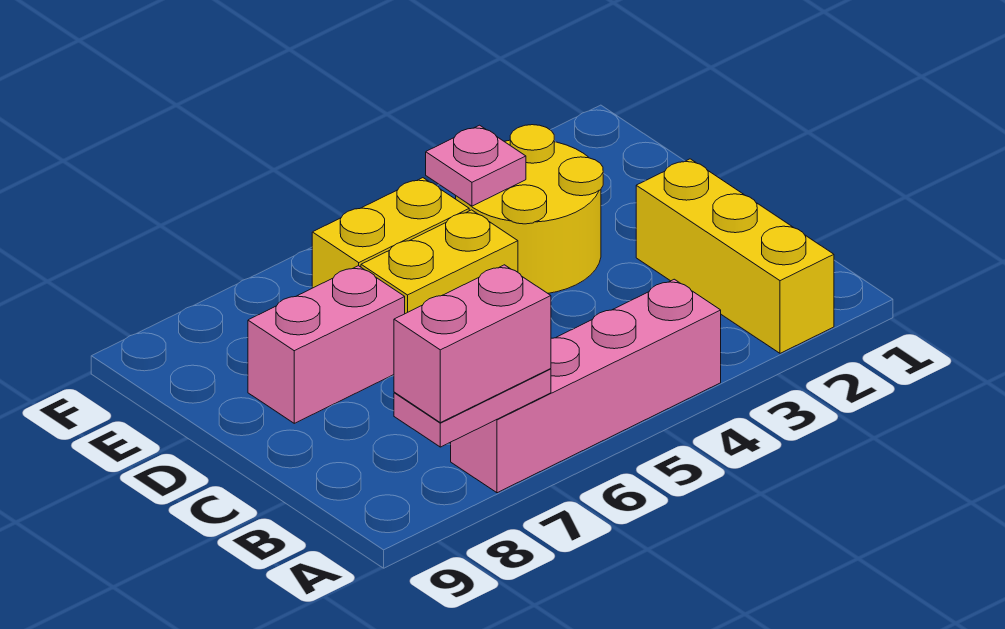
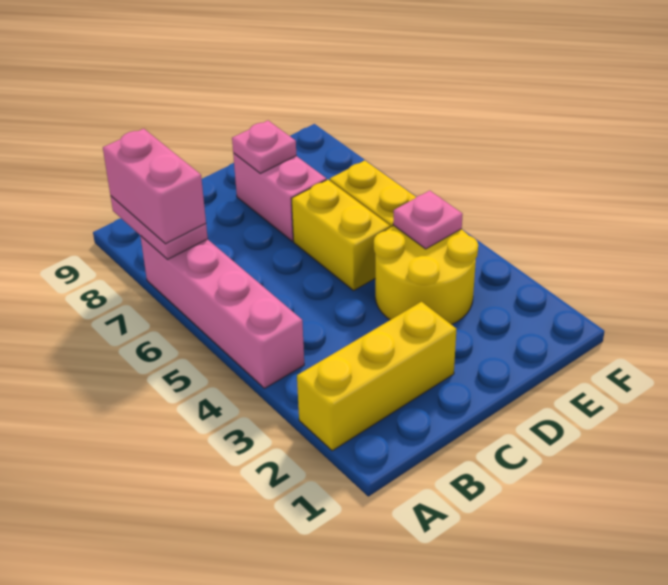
none -> pink plate D8 level 2

